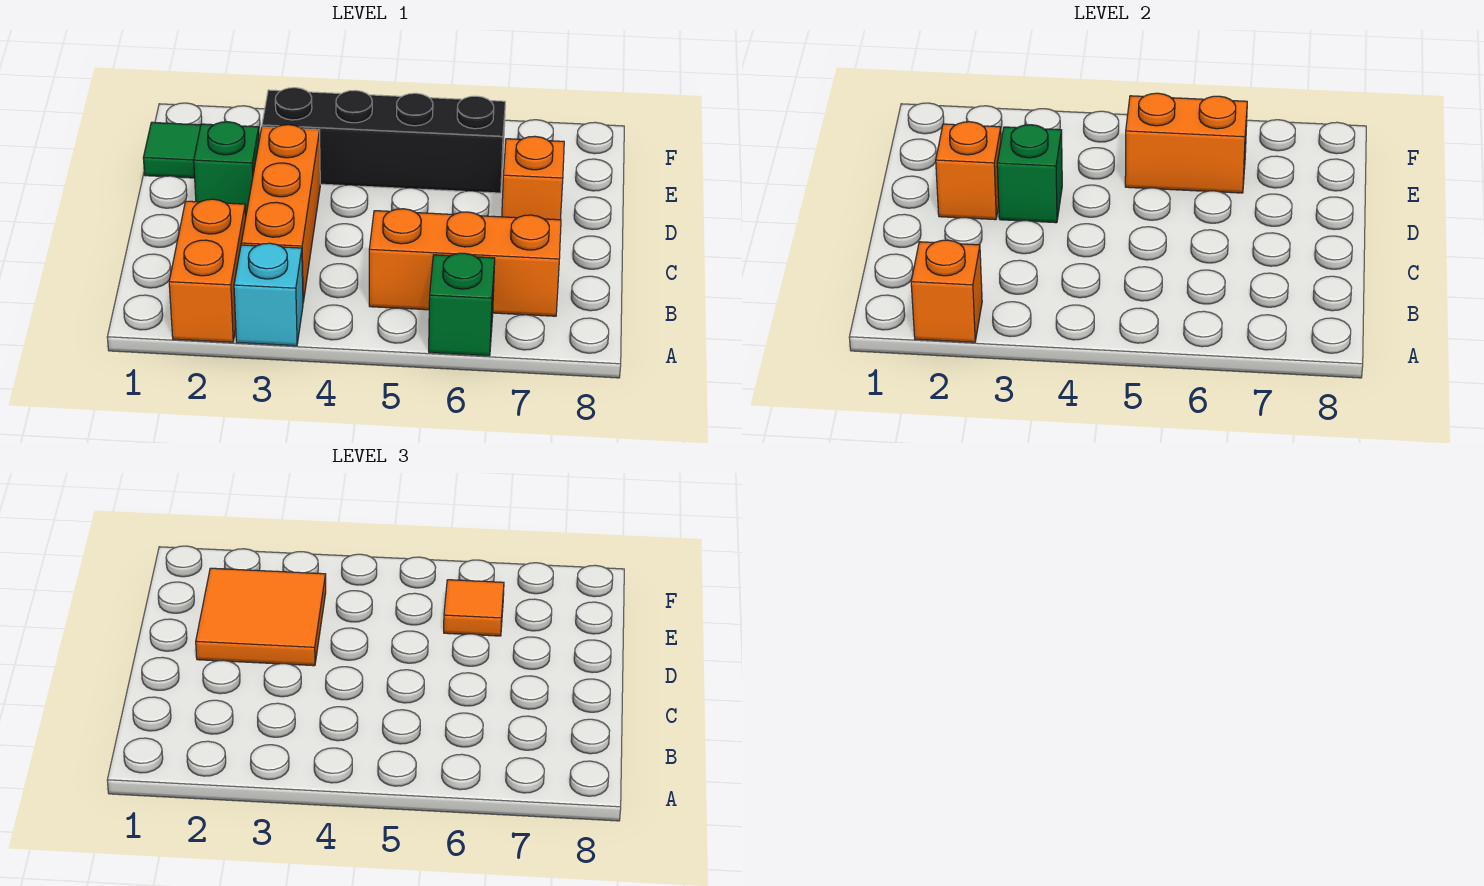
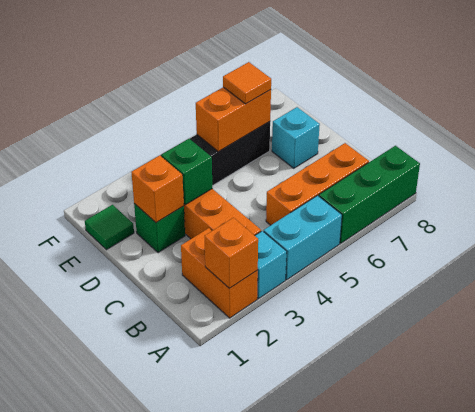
none -> cyan brick A4:A5 level 1
green brick A6 level 1 -> green brick A6:A8 level 1
orange tile D2:E3 level 3 -> none
orange brick D7 level 1 -> cyan brick D7 level 1

